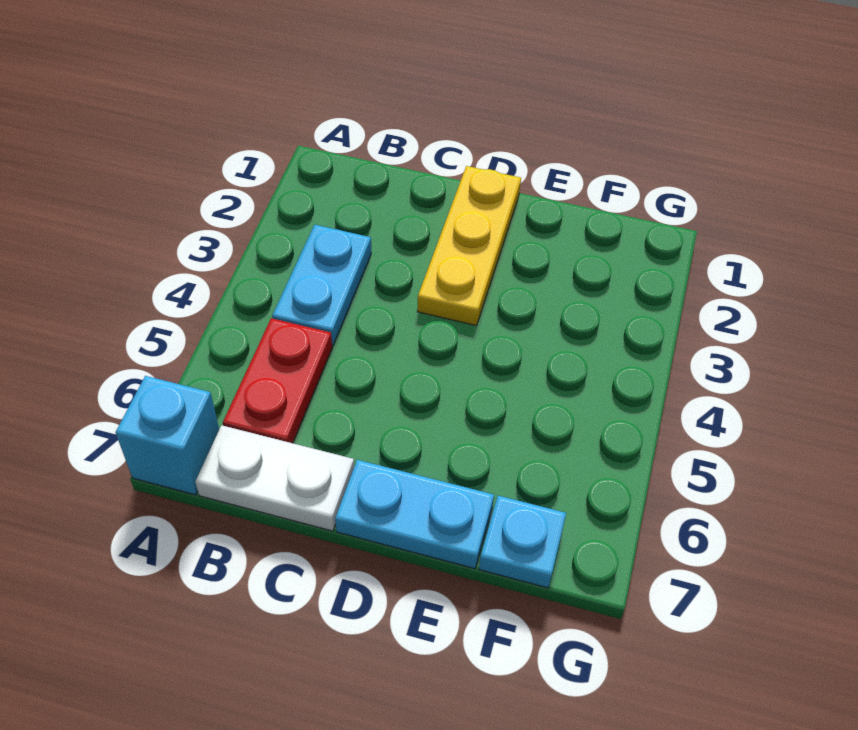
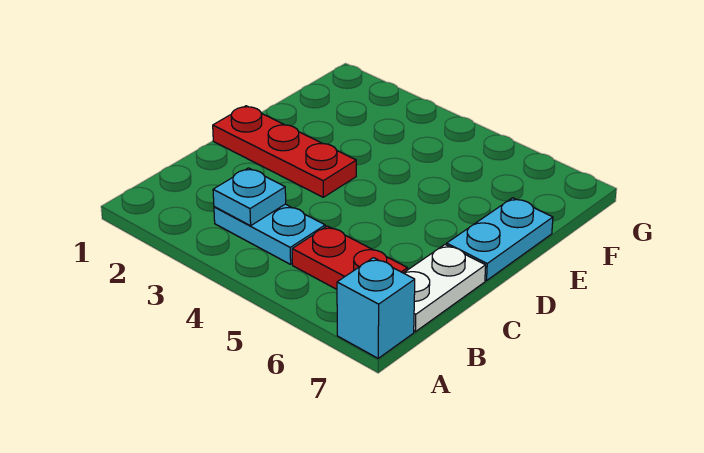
yellow plate D1:D3 level 1 -> red plate D1:D3 level 1
cyan plate F7 level 1 -> cyan plate B3 level 2

